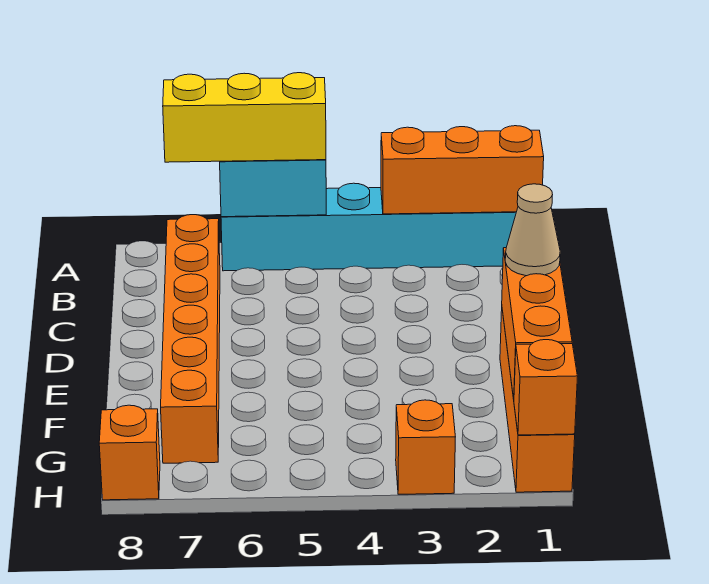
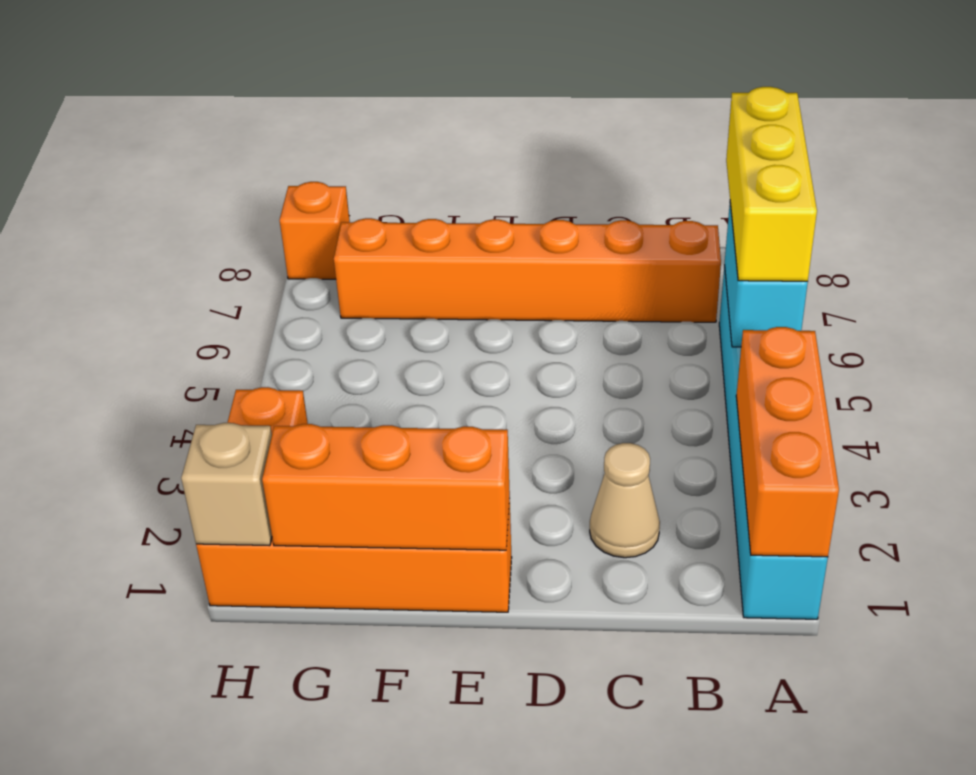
tan cone E1 level 3 -> tan cone C2 level 1
orange brick H1 level 2 -> tan brick H1 level 2

